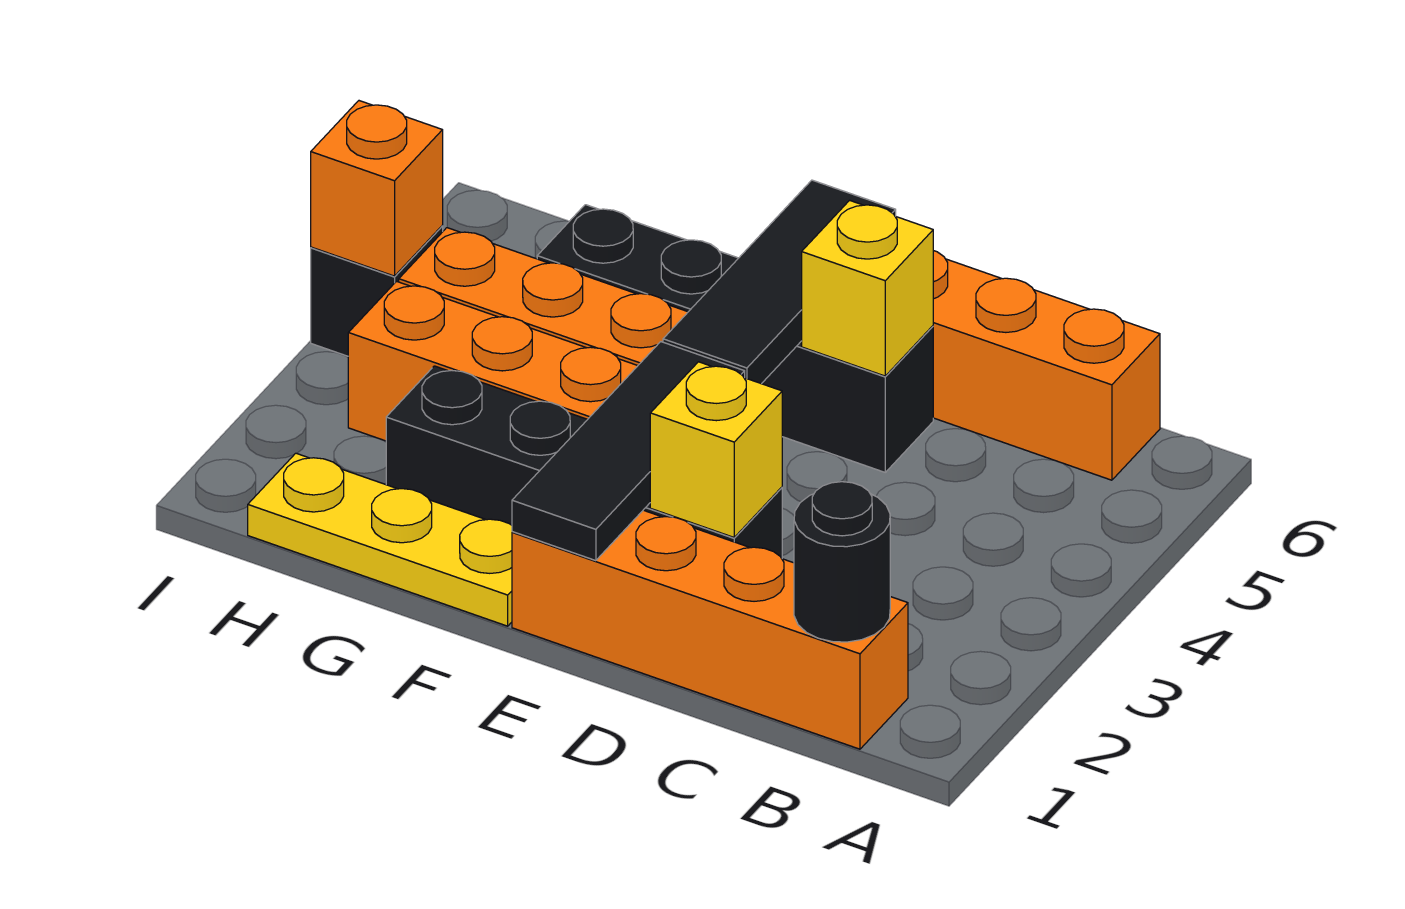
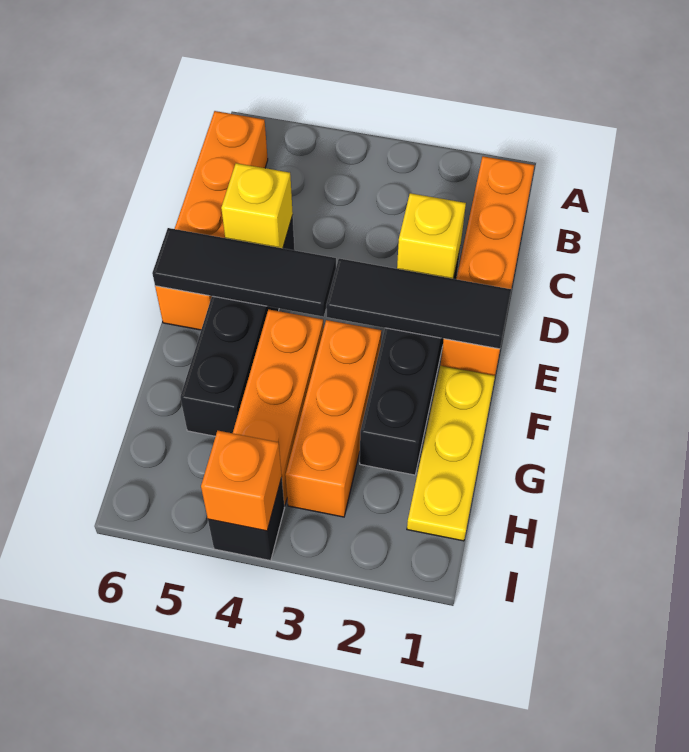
black round brick B1 level 2 -> none

